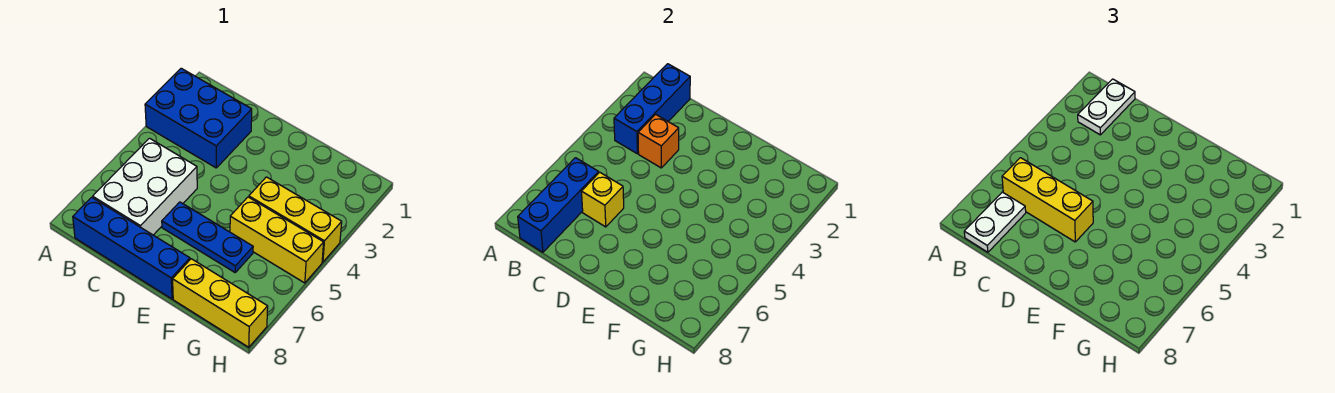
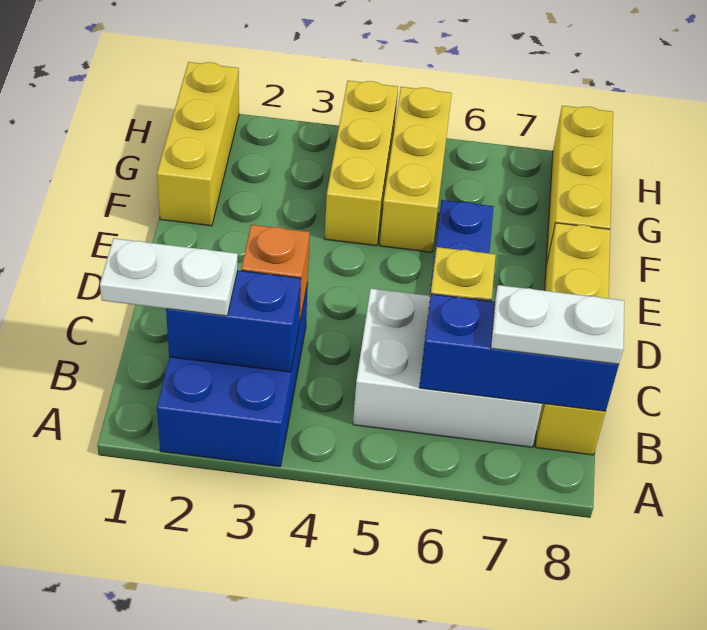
blue brick B1:B3 level 2 -> blue brick B2:B3 level 2
yellow brick B6:D6 level 3 -> yellow brick F1:H1 level 1
blue brick B8:E8 level 1 -> yellow brick B8:E8 level 1

